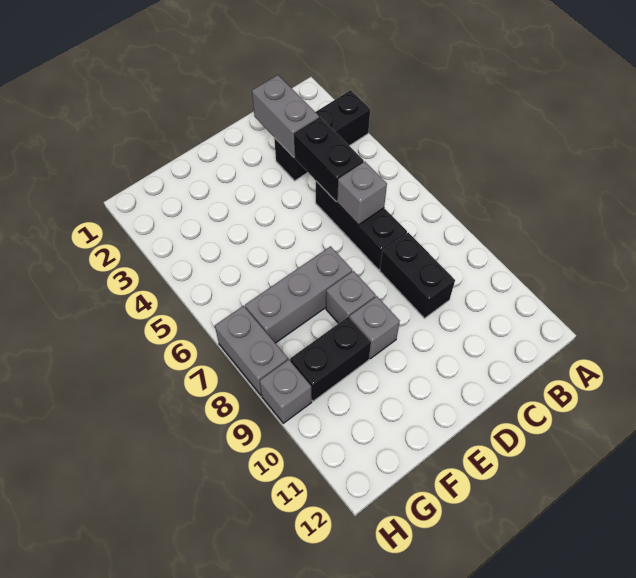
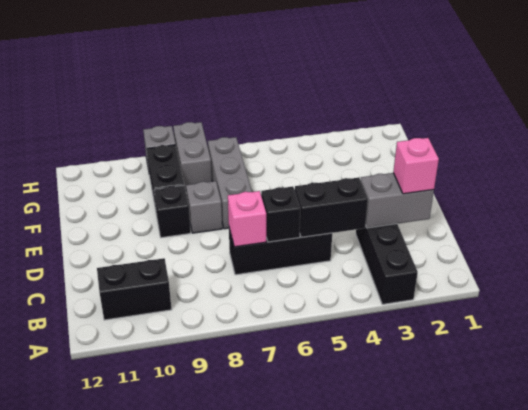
none -> pink brick C2 level 3
grey brick C6 level 2 -> black brick C6 level 2
none -> pink brick C7 level 2
black brick C8:C9 level 1 -> black brick B10:B11 level 1
grey brick E9 level 1 -> black brick E9 level 1
grey brick H7:H8 level 1 -> grey brick G8:H8 level 1

